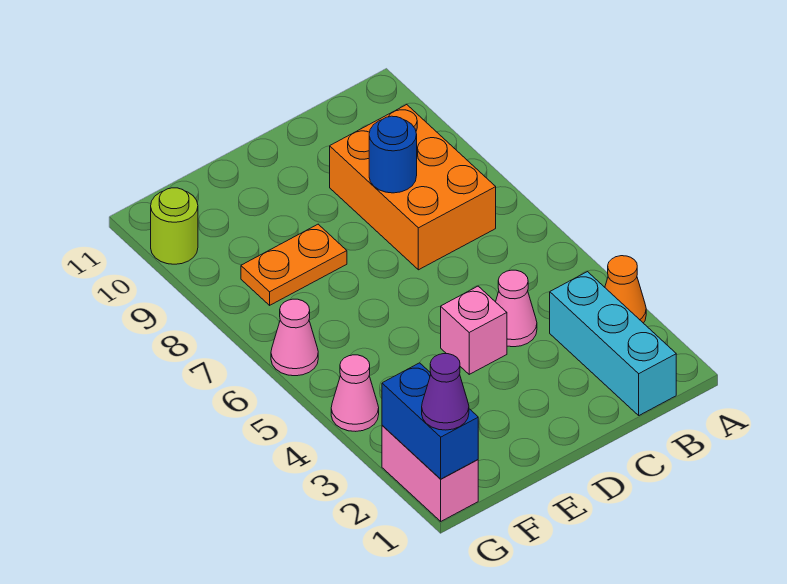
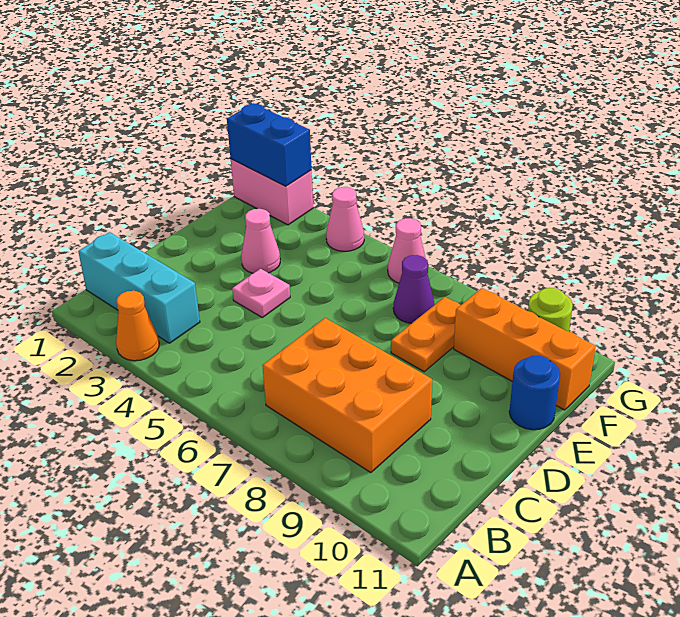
pink cone C4 level 1 -> pink cone E3 level 1
blue round brick C8 level 2 -> blue round brick E11 level 1
pink brick D4 level 1 -> pink plate D4 level 1
none -> orange brick F9:F11 level 1
purple cone G1 level 3 -> purple cone F7 level 1

